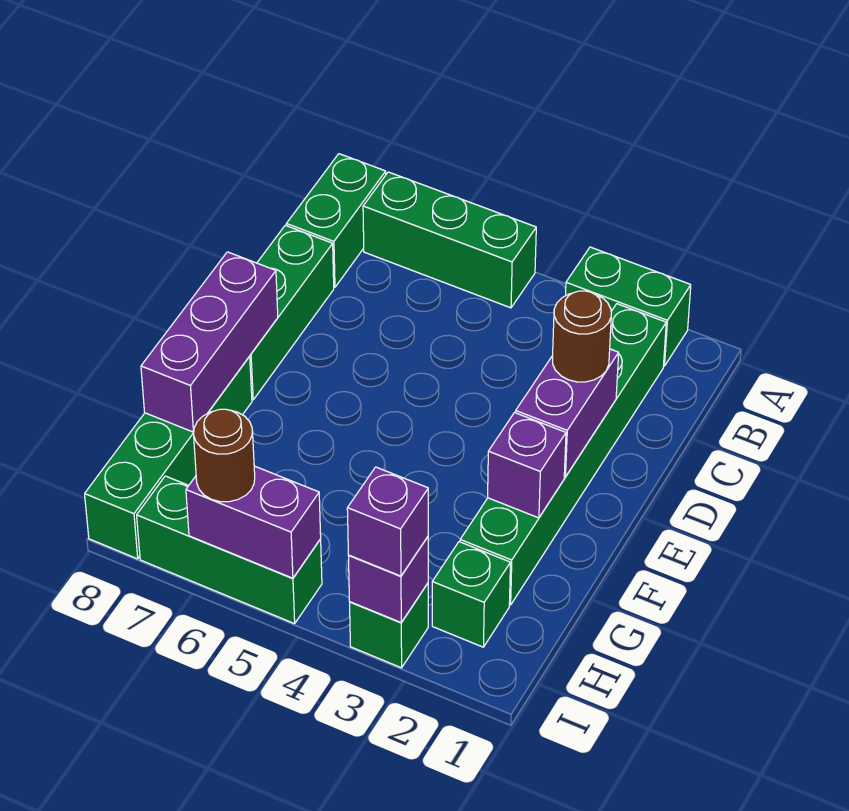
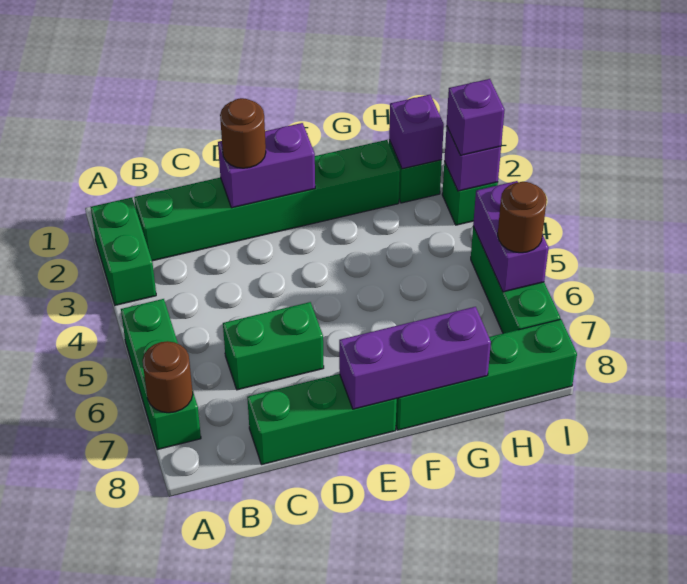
none -> brown round brick A7 level 2
green brick A8:B8 level 1 -> green brick C6:D6 level 1
purple brick F2 level 2 -> purple brick H2 level 2

